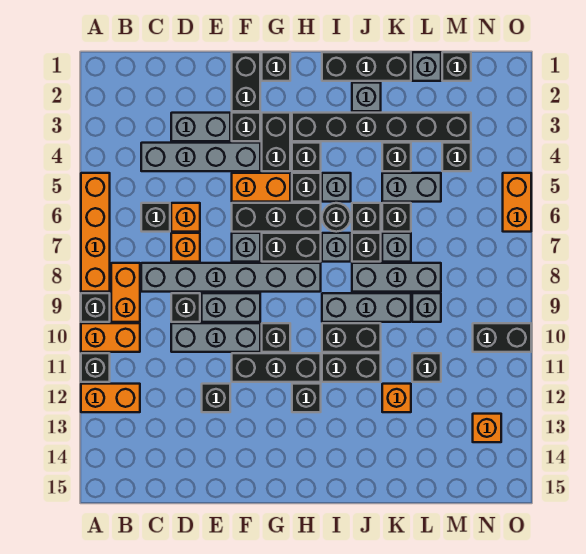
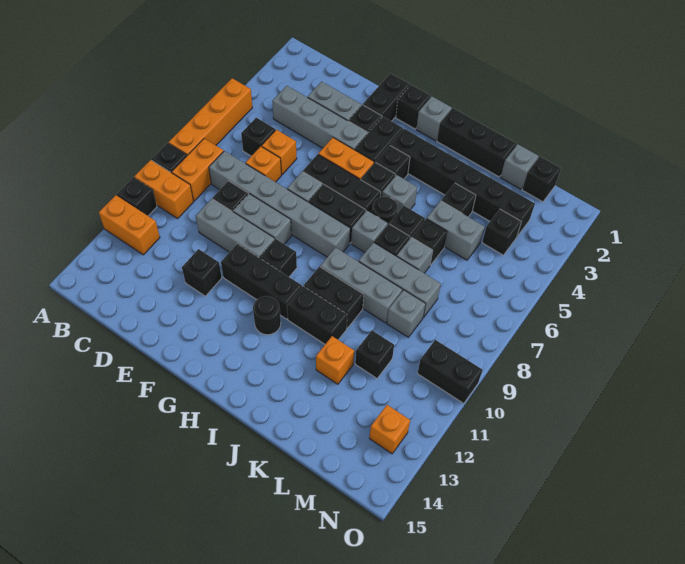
black brick H12 level 1 -> black round brick H12 level 1
grey brick J2 level 1 -> grey brick H1 level 1
orange brick O5:O6 level 1 -> none

